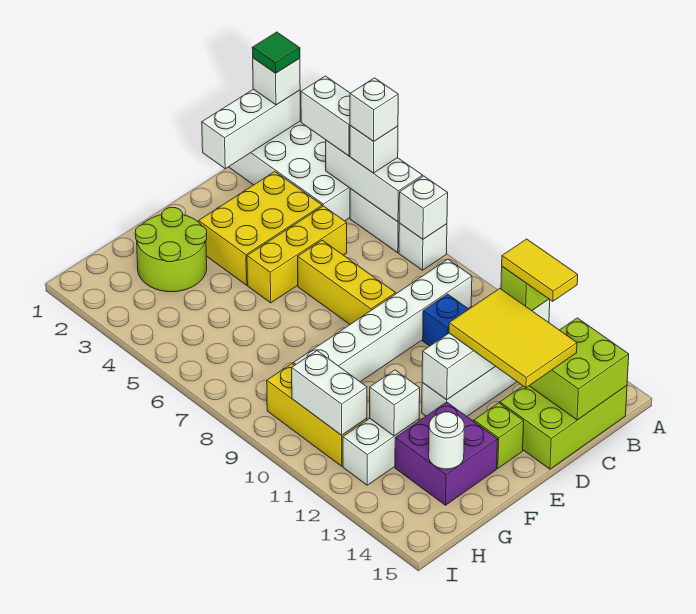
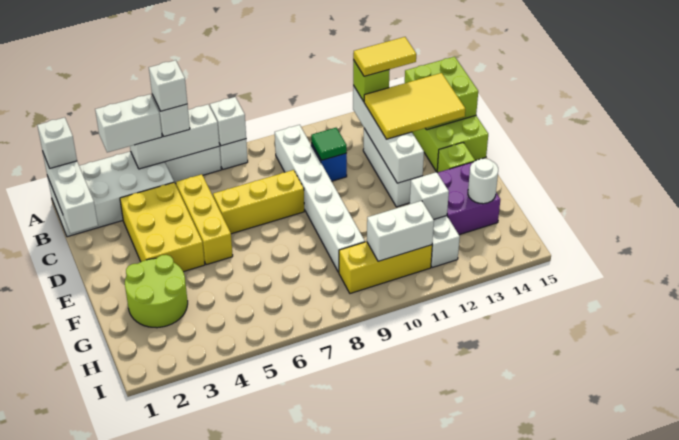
green tile A1 level 4 -> green tile C10 level 2

